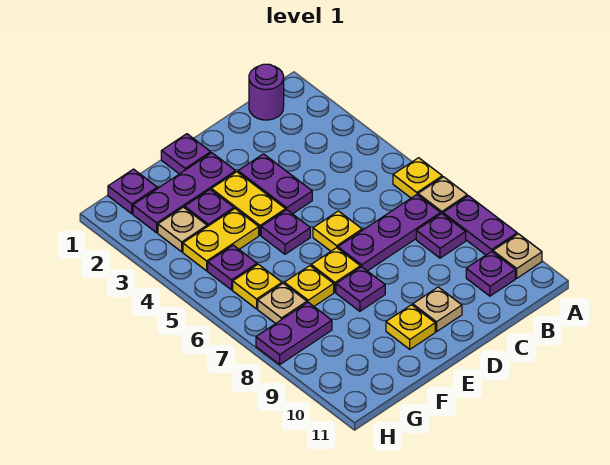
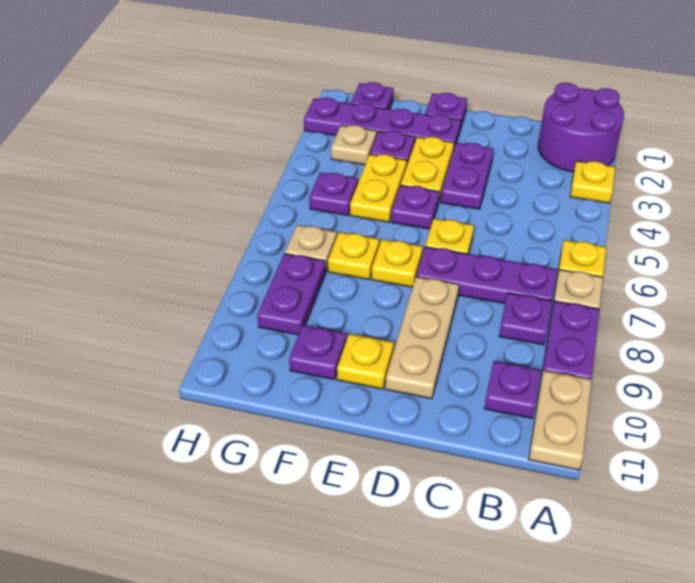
tan plate A10 level 1 -> tan plate A10:A11 level 1
purple round brick B1 level 1 -> purple round brick A1:B2 level 1
tan plate D10 level 1 -> tan plate D8:D10 level 1
purple plate E2:G2 level 1 -> purple plate E2:H2 level 1
purple plate E8 level 1 -> purple plate F10 level 1
yellow plate F4:G4 level 1 -> yellow plate F4:F5 level 1
yellow plate G6 level 1 -> yellow plate A3 level 1
purple plate G8:H8 level 1 -> purple plate G8:G9 level 1

